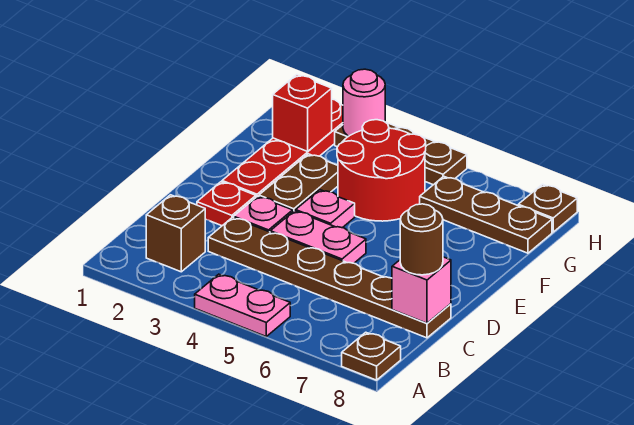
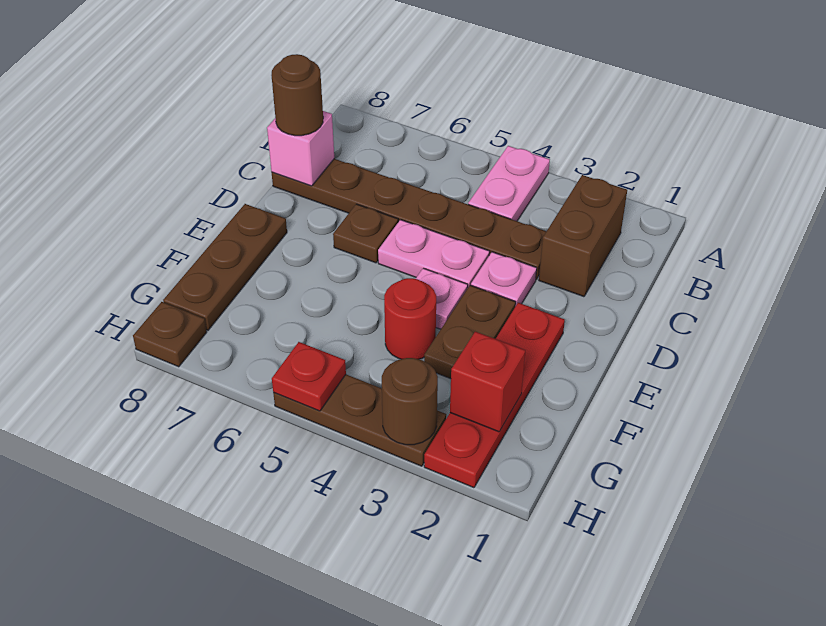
pink plate A4:A5 level 1 -> pink plate A4:B4 level 1
brown plate A8 level 1 -> brown plate D6 level 1
brown brick B2 level 1 -> brown brick B2:C2 level 1
red plate D2 level 1 -> red plate H5 level 2
red round brick F4:G5 level 1 -> red round brick F4 level 1
brown plate G6:G8 level 1 -> brown plate E8:G8 level 1
pink round brick H3 level 2 -> brown round brick H3 level 2

